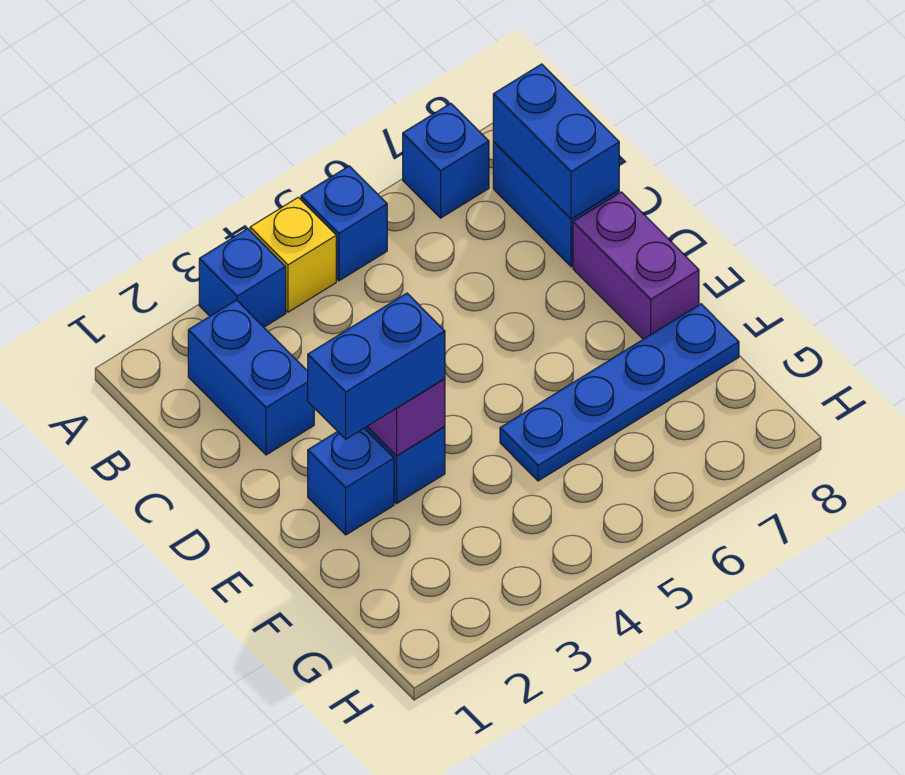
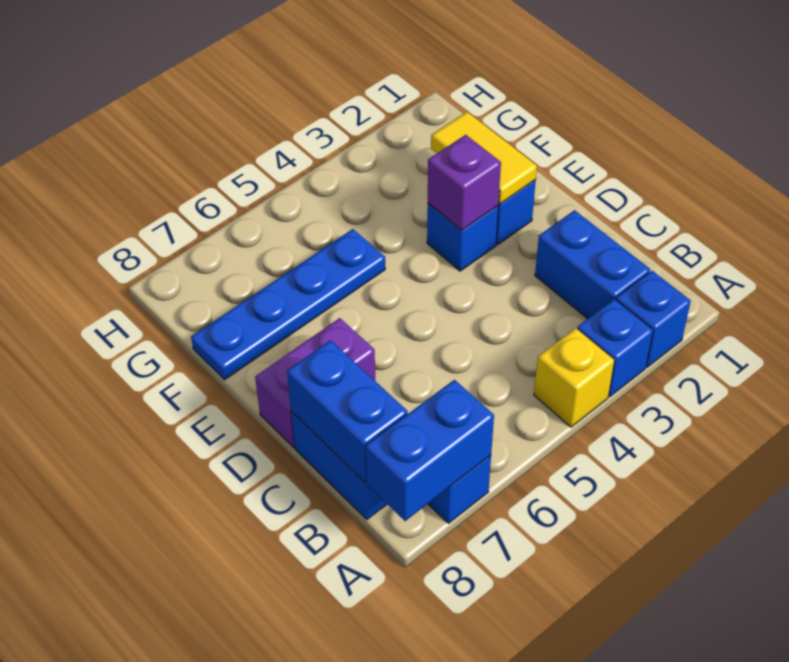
blue brick A5 level 1 -> blue brick A2 level 1
purple brick D8:E8 level 1 -> purple brick D7:D8 level 1
none -> yellow tile E2:F2 level 2
blue brick E2:E3 level 3 -> blue brick A7:A8 level 2

